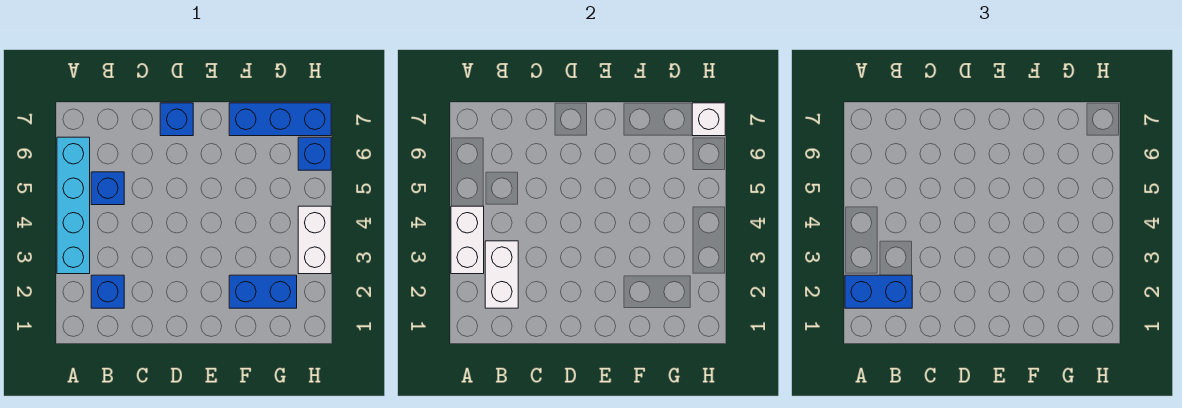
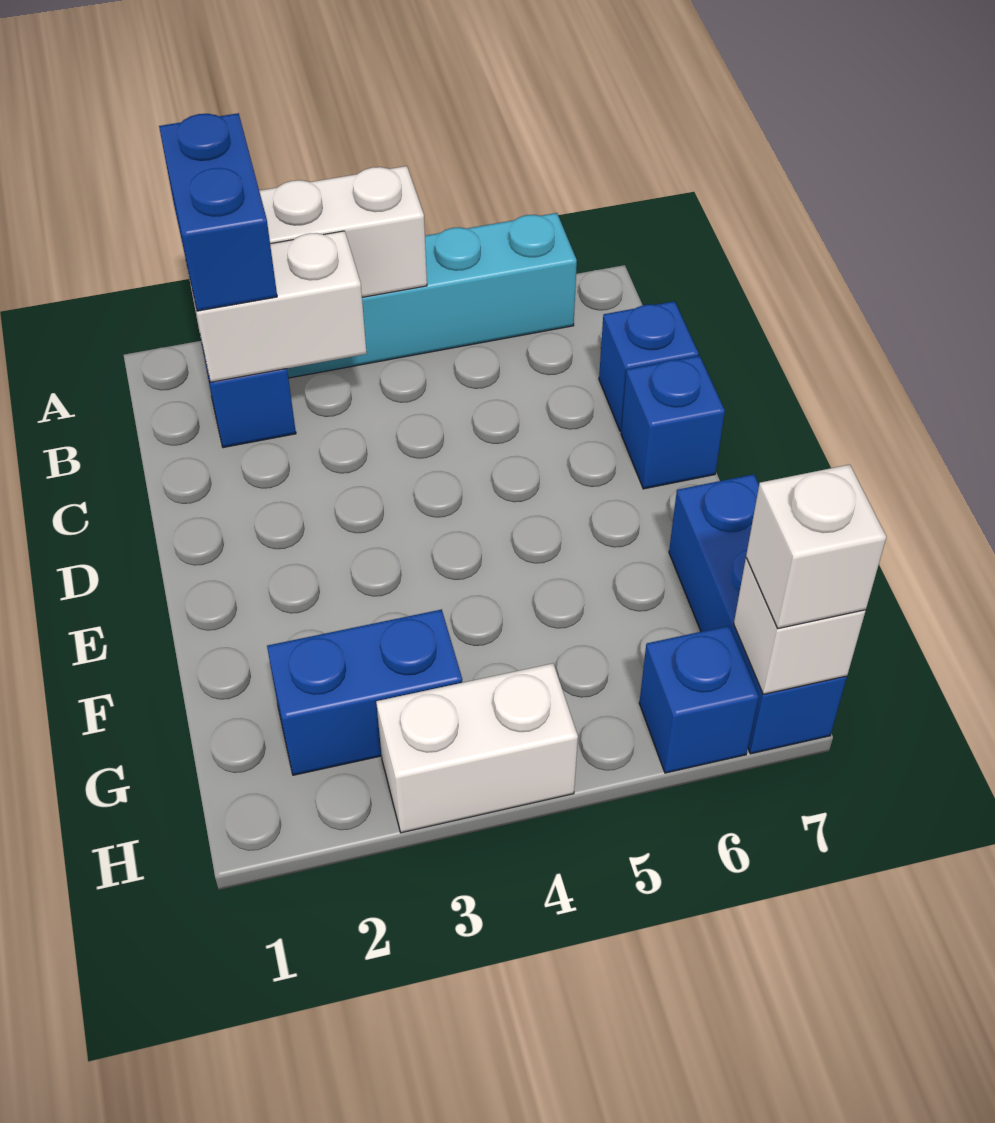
blue brick B5 level 1 -> blue brick C7 level 1
blue brick F2:G2 level 1 -> blue brick G2:G3 level 1
none -> white brick H7 level 3

